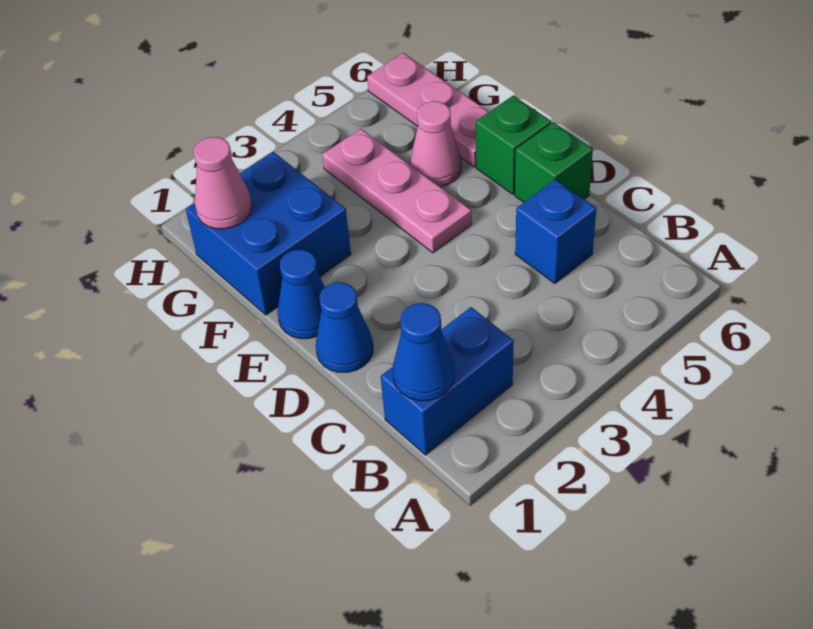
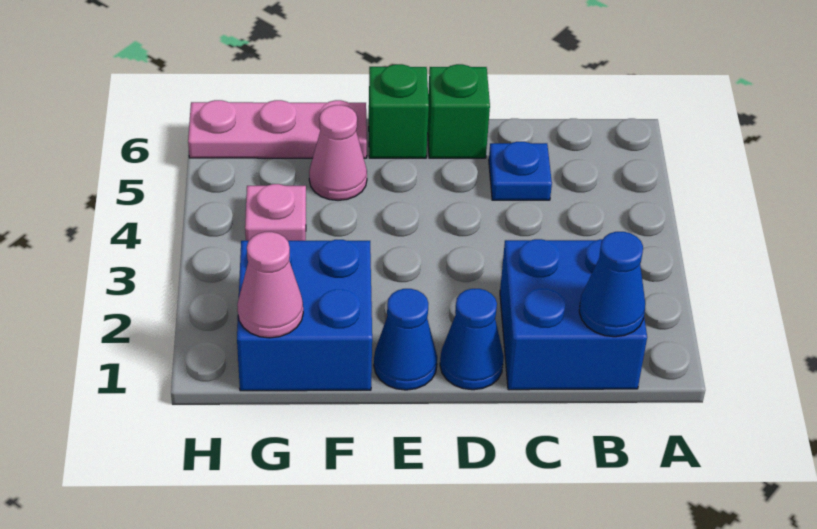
blue brick B1:B2 level 1 -> blue brick B1:C2 level 1
blue brick C5 level 1 -> blue plate C5 level 1
pink plate E4:G4 level 1 -> pink plate G4 level 1

